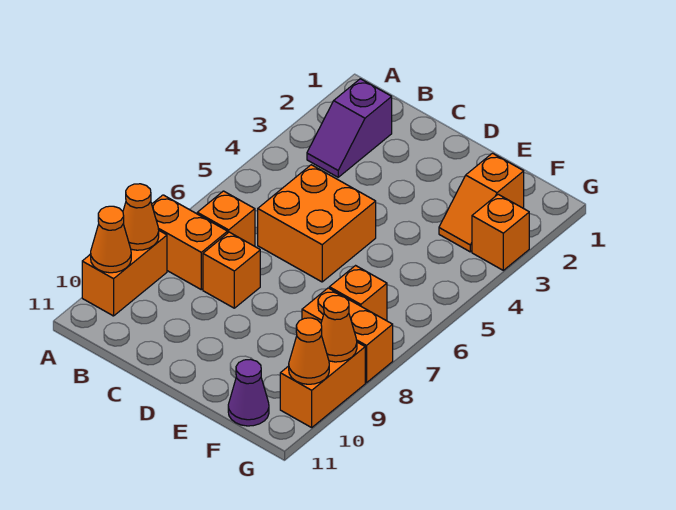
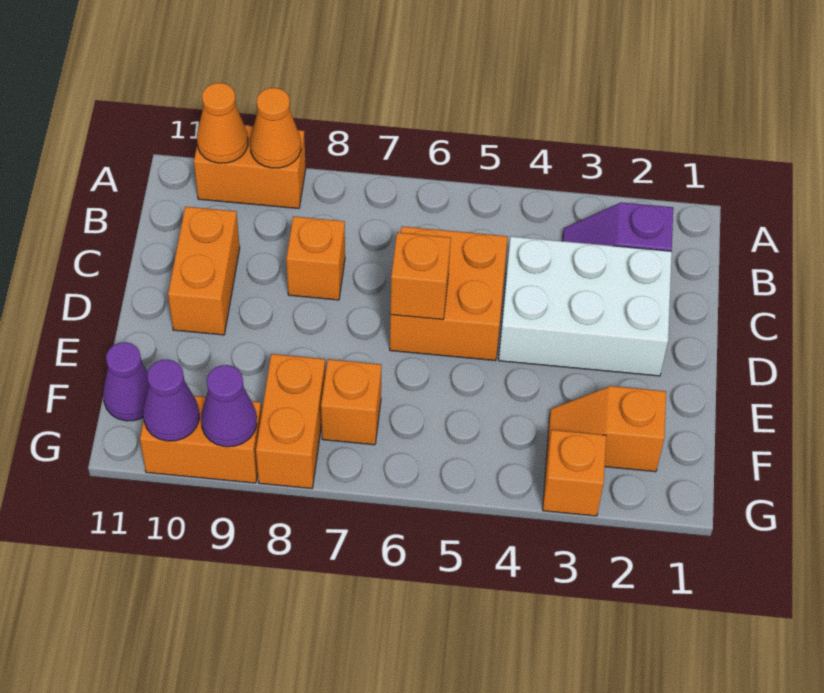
orange brick A8:B8 level 1 -> orange brick C10:D10 level 1
orange brick B7 level 1 -> orange brick D6 level 2
none -> white brick C2:D4 level 1
orange cone G9 level 2 -> purple cone G9 level 2
orange cone G10 level 2 -> purple cone G10 level 2

